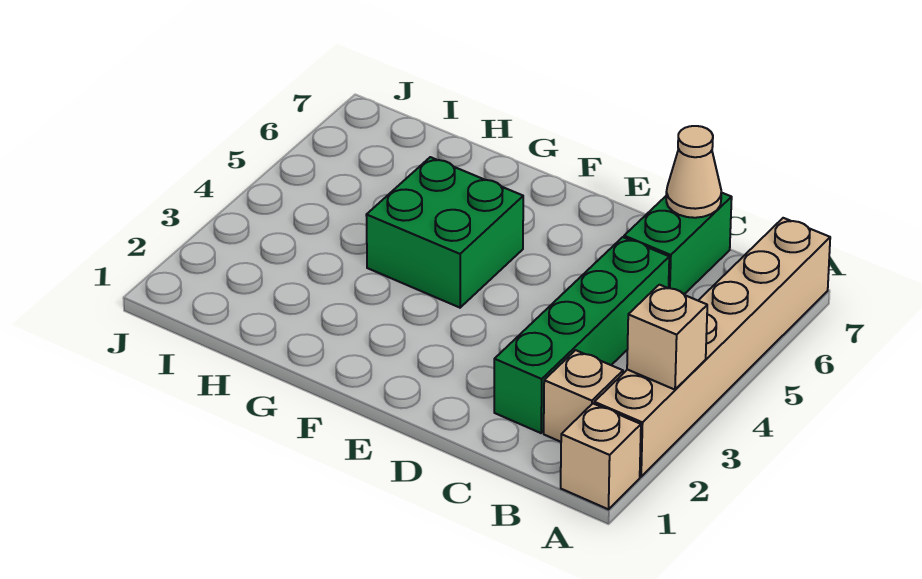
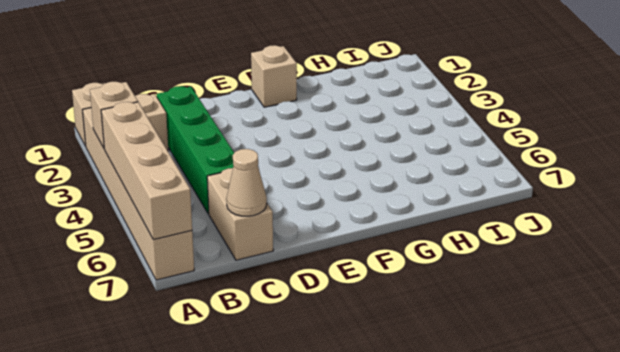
none -> tan brick A4:A7 level 2
green brick C6:C7 level 1 -> tan brick C6:C7 level 1
none -> tan brick F1 level 1
green brick F4:G5 level 1 -> none

